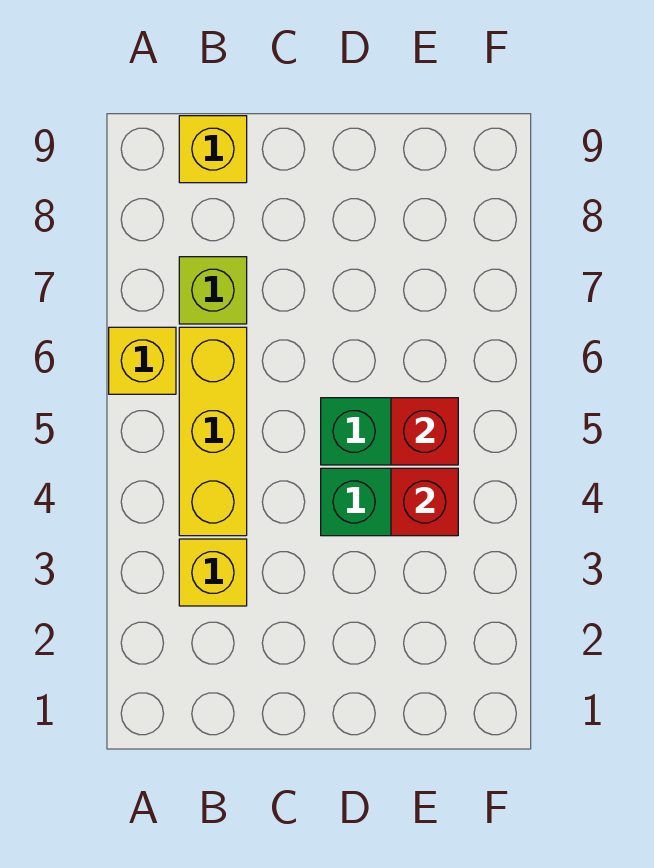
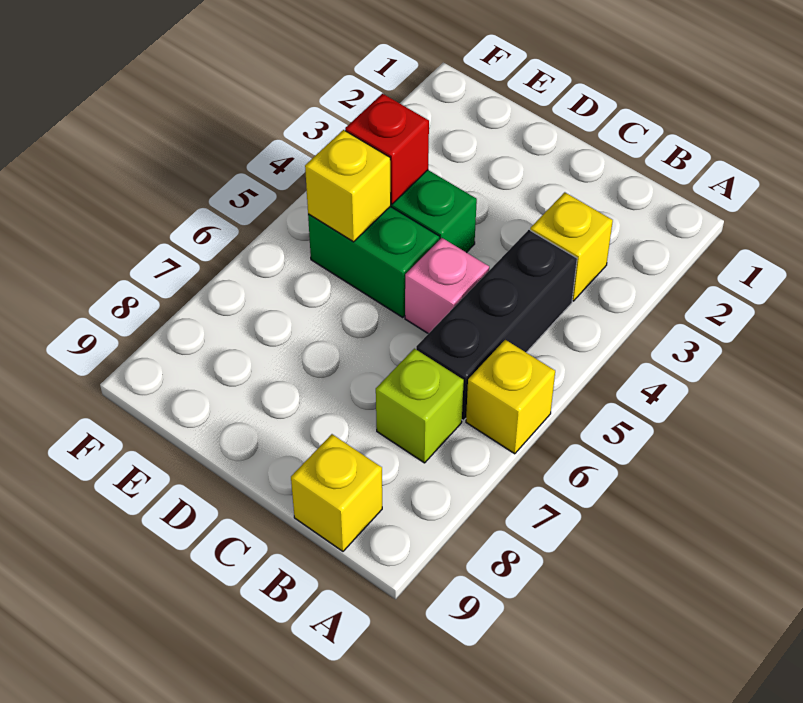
yellow brick B4:B6 level 1 -> black brick B4:B6 level 1
none -> pink brick C5 level 1
red brick E5 level 2 -> yellow brick E5 level 2

